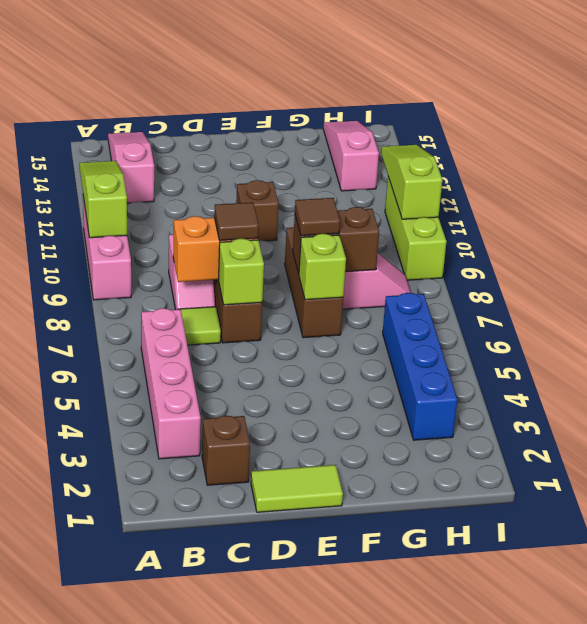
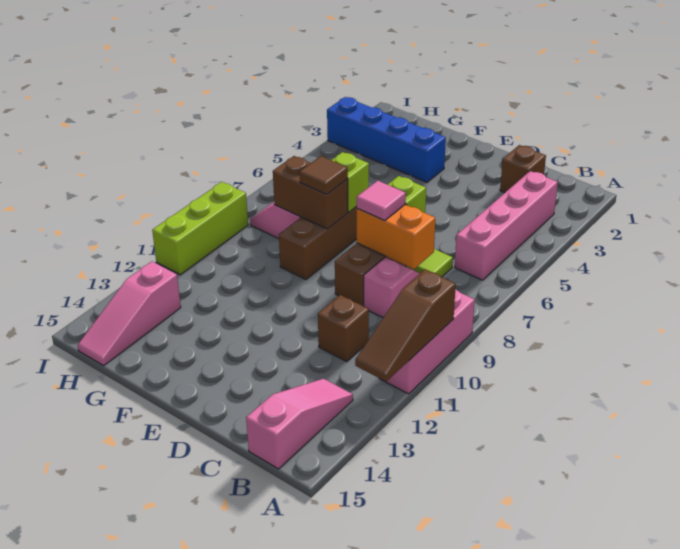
lime slope A10:A12 level 2 top 10 -> brown slope A10:A12 level 2 top 10
pink slope B13:B15 level 1 top 13 -> pink slope B13:B15 level 1 top 15
lime tile D1:E1 level 1 -> none
brown tile D8 level 3 -> pink tile D8 level 3
brown brick E11 level 1 -> brown brick C11 level 1
blue brick H3:H6 level 1 -> blue brick F3:I3 level 1
lime slope I10:I12 level 2 top 10 -> none

